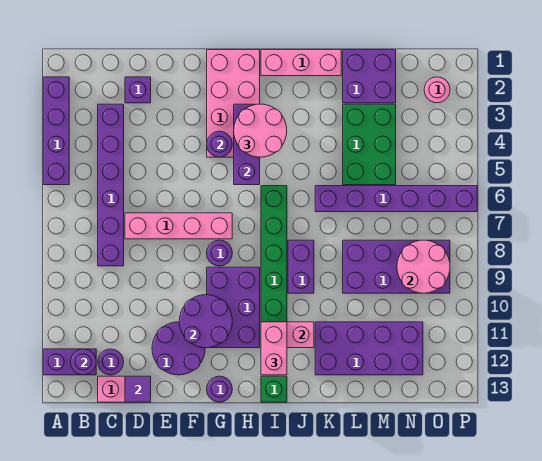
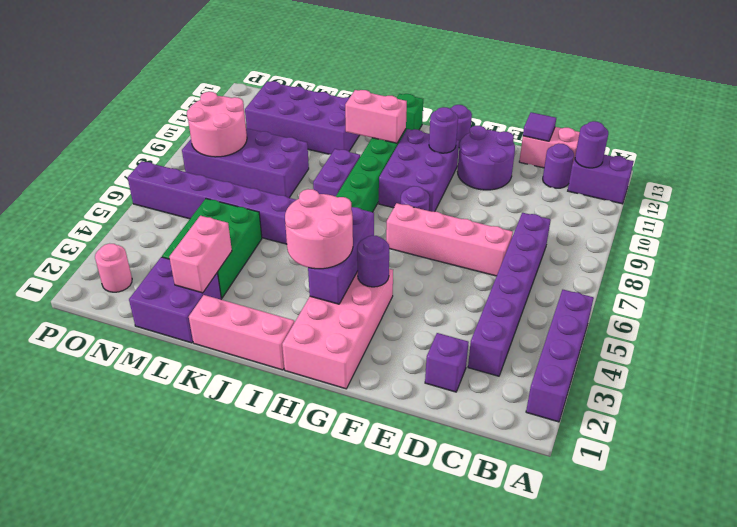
purple round brick F10:G11 level 2 -> purple round brick G11 level 2
pink brick I11:I12 level 3 -> pink brick L2:L3 level 2

